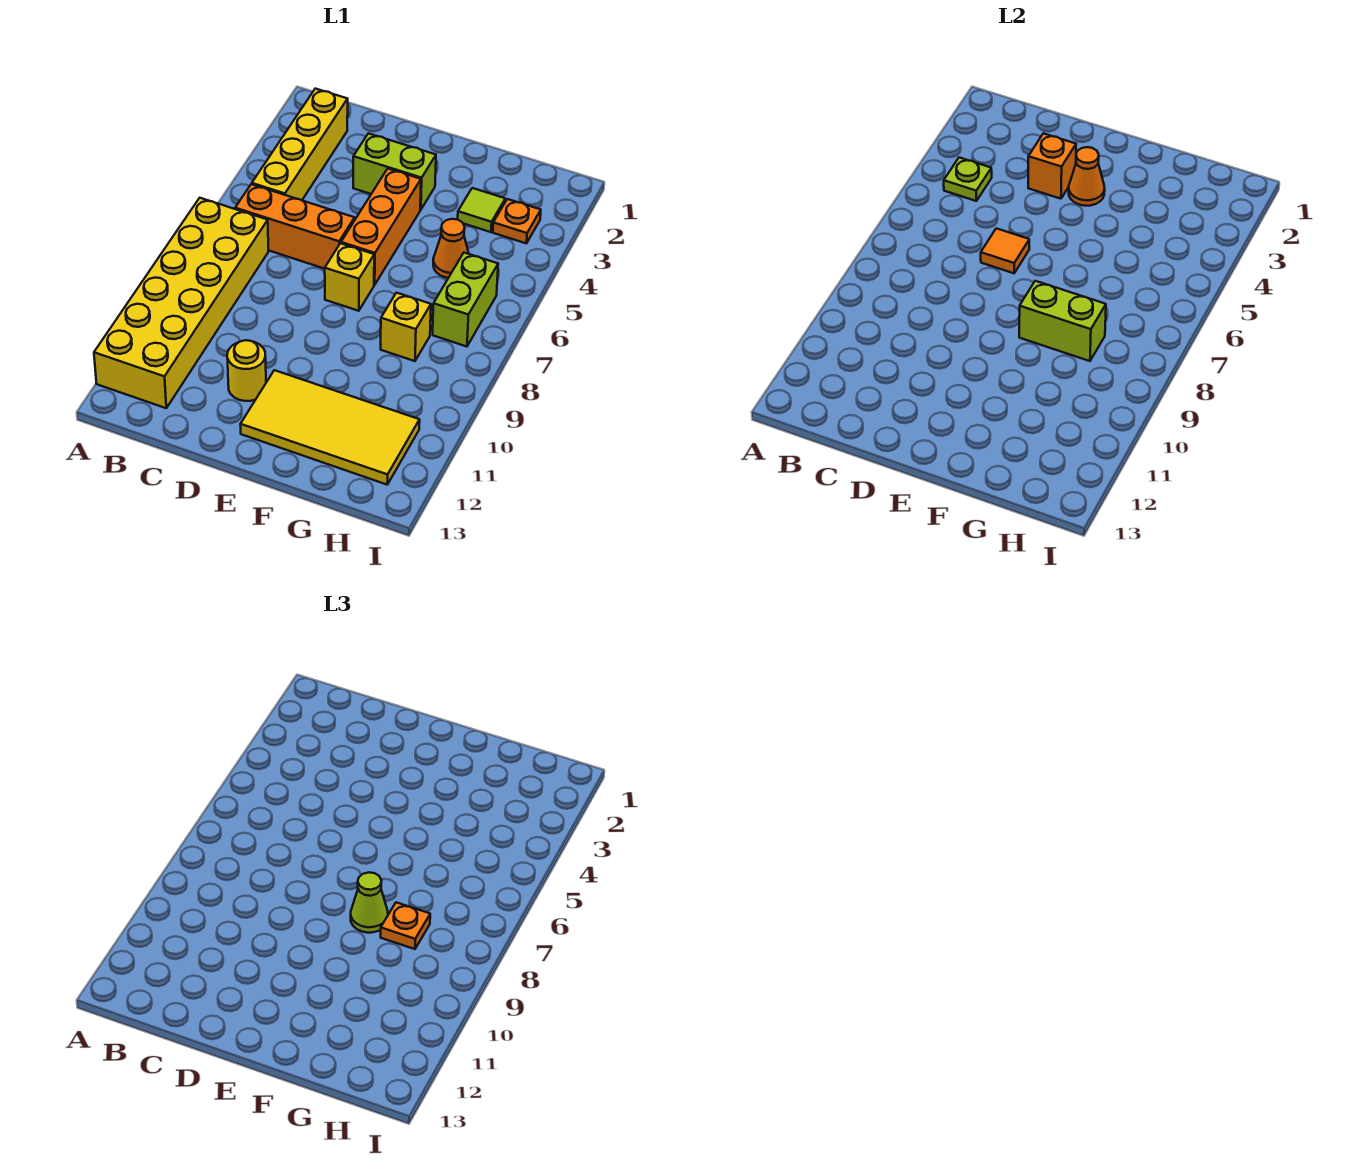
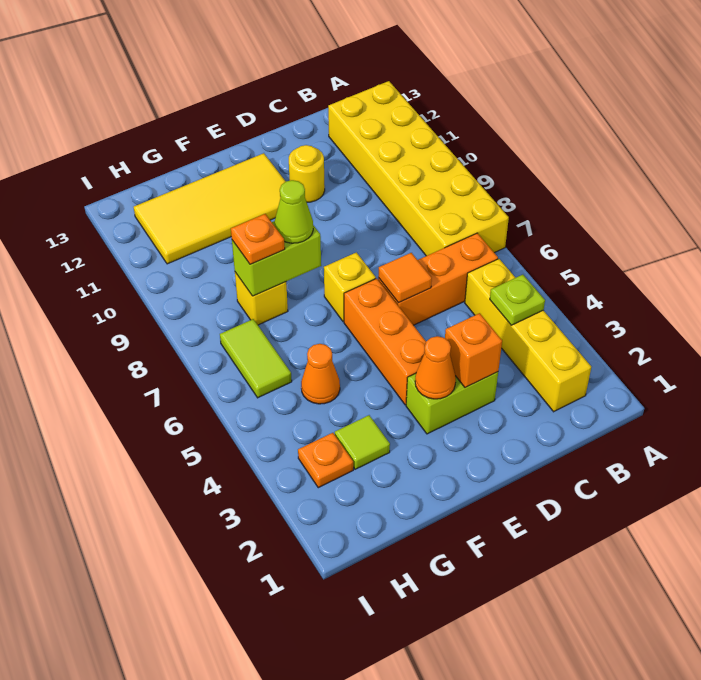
lime brick H6:H7 level 1 -> lime tile H6:H7 level 1

